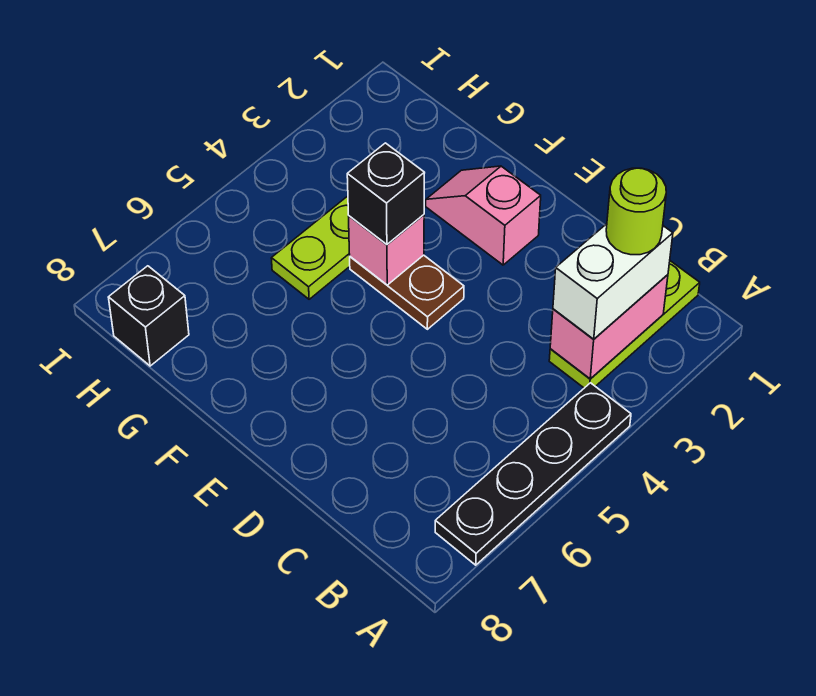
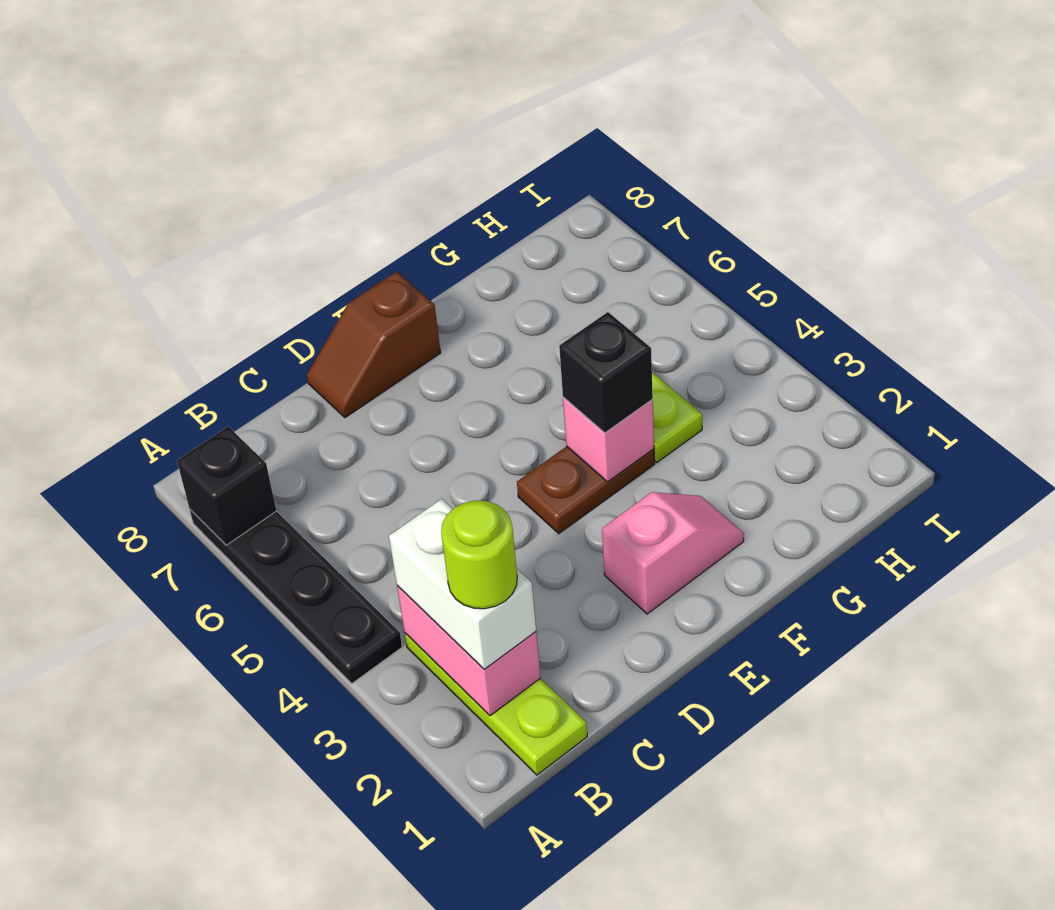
none -> brown slope D8:E8 level 1 top E
black brick H8 level 1 -> black brick A7 level 2

